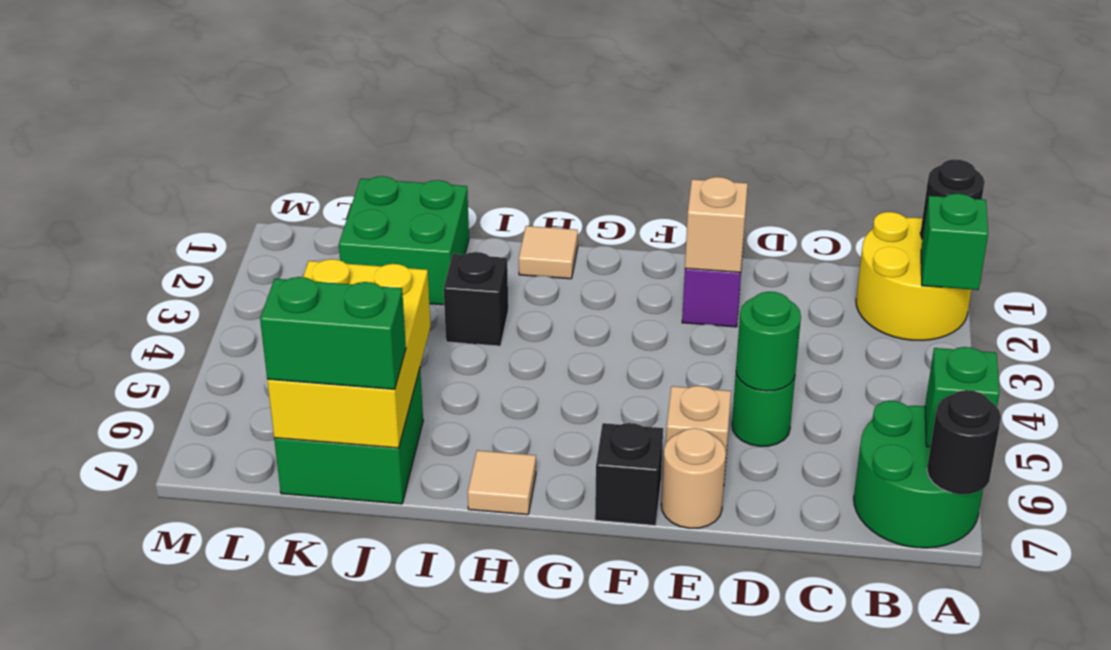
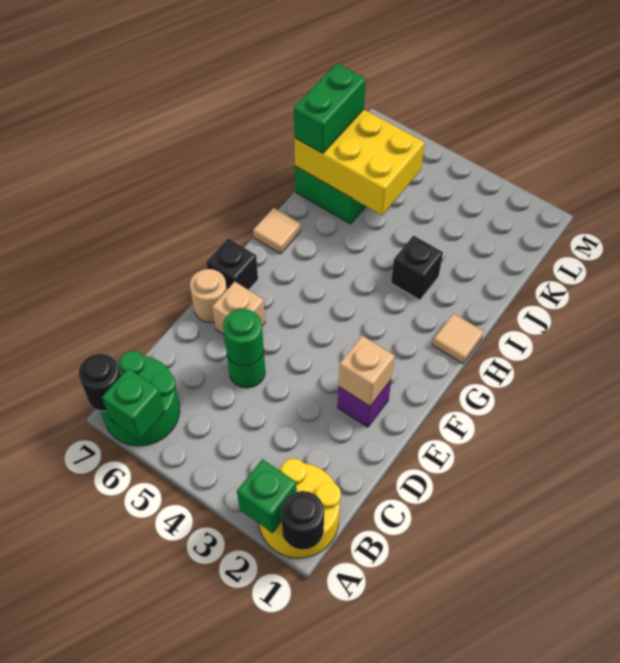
green brick J1:K2 level 1 -> none

